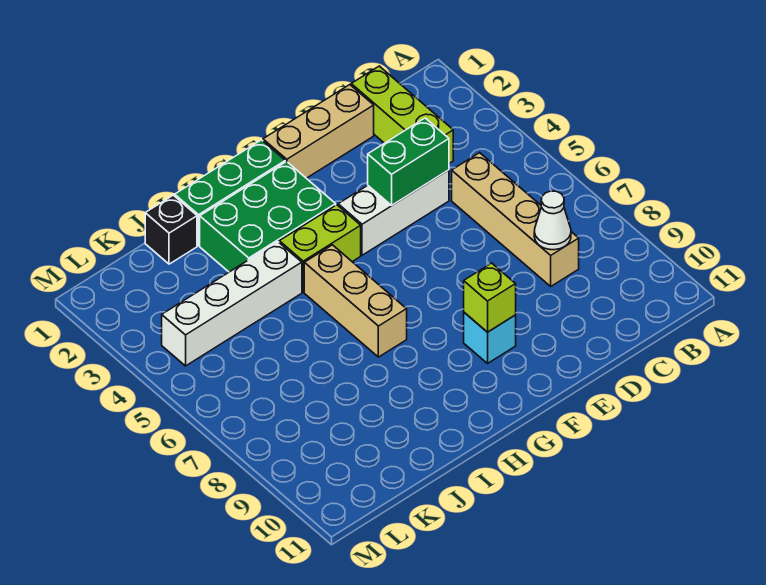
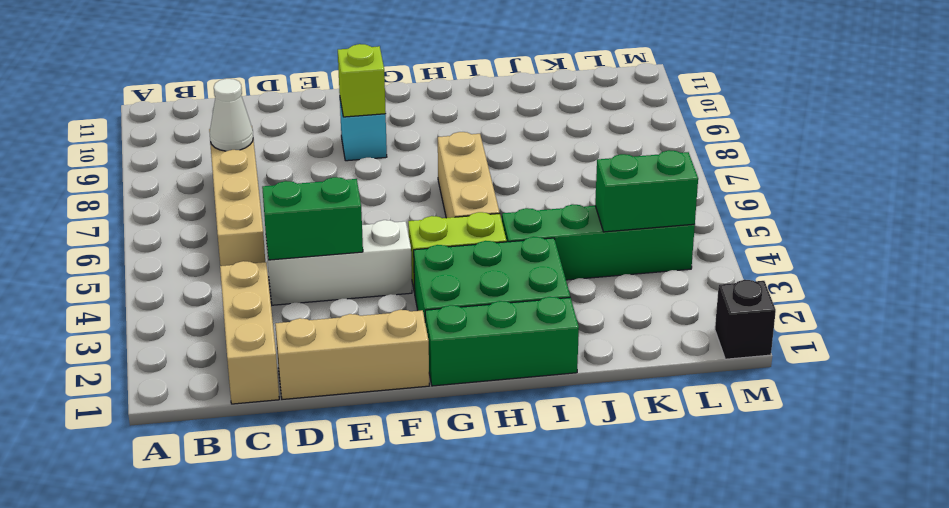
lime brick C1:C3 level 1 -> tan brick C1:C3 level 1
white brick I4:L4 level 1 -> green brick I4:L4 level 1
black brick J1 level 1 -> black brick M1 level 1
none -> green brick K4:L4 level 2

